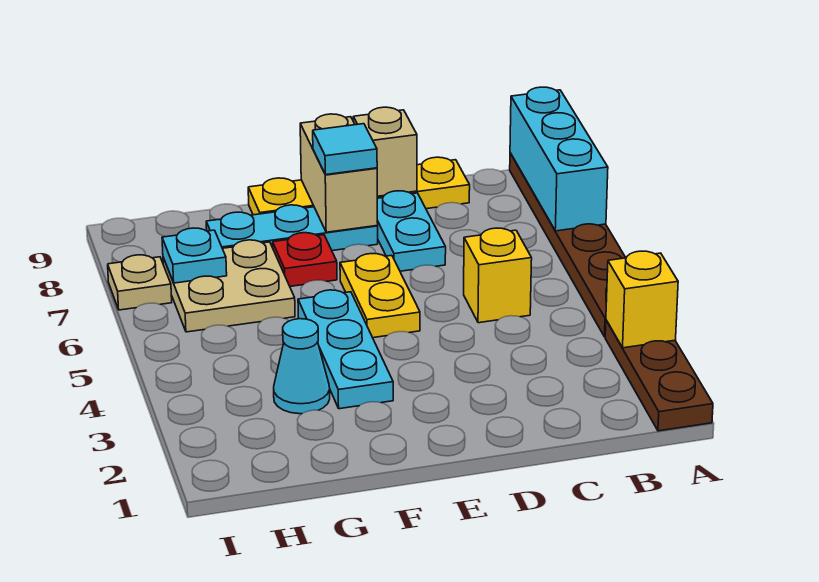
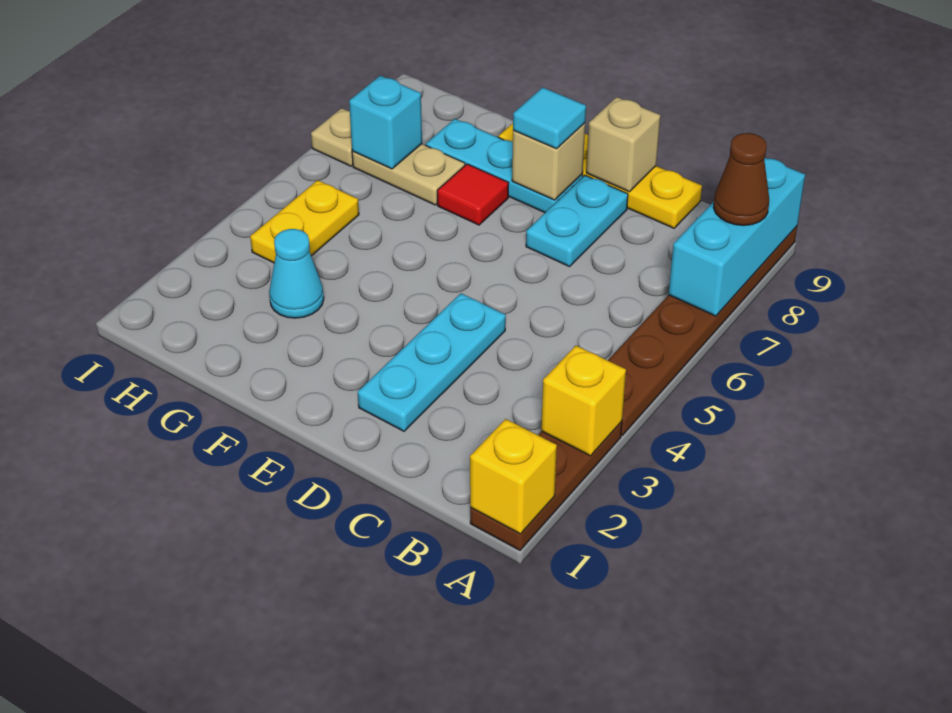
none -> brown cone A8 level 3
yellow brick C5 level 1 -> yellow brick A1 level 2
yellow plate E5:E6 level 1 -> yellow plate H4:H5 level 1
tan brick E8:E9 level 2 -> tan brick E8 level 2
cyan plate F3:F5 level 1 -> cyan plate D2:D4 level 1
red plate F7 level 1 -> red tile F7 level 1
tan plate G6:H7 level 1 -> tan plate G7:H7 level 1
cyan plate H7 level 2 -> cyan brick H7 level 2

